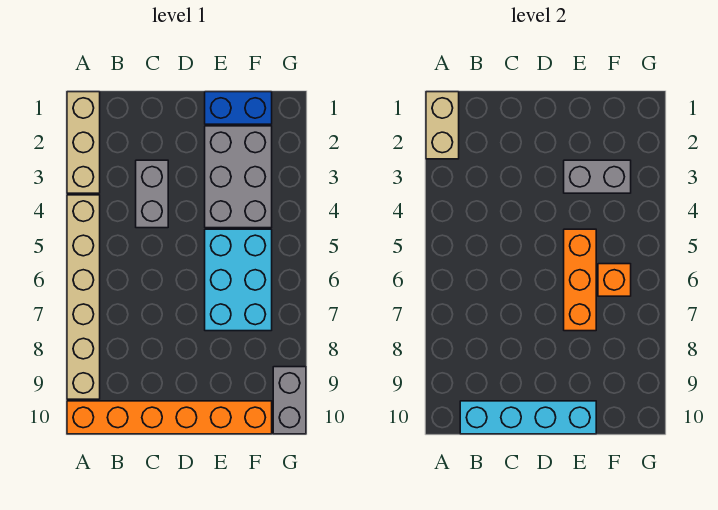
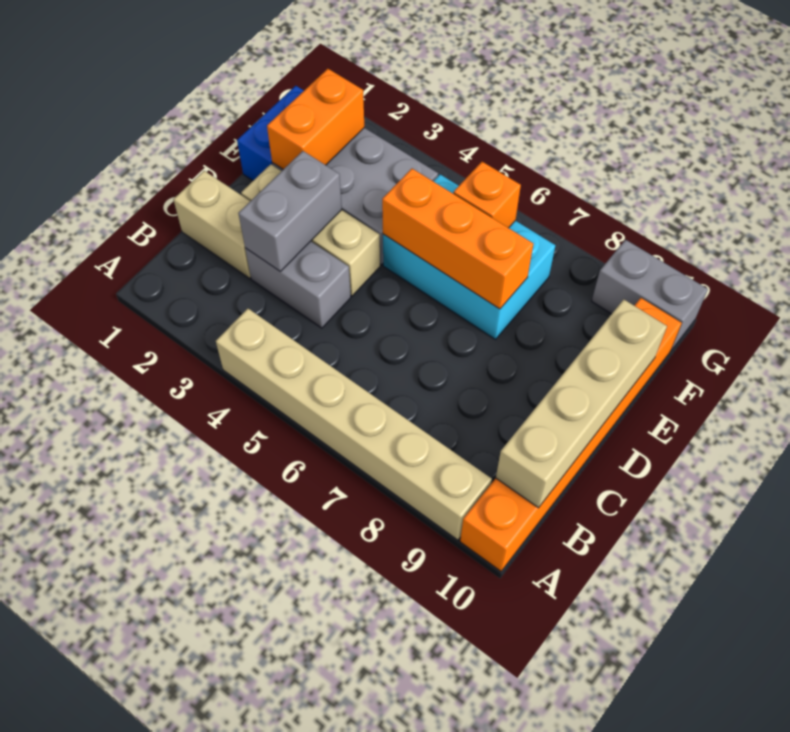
tan brick A1:A3 level 1 -> tan brick D2:D4 level 1
tan brick A1:A2 level 2 -> tan brick C1:C2 level 1
cyan brick B10:E10 level 2 -> tan brick B10:E10 level 2
none -> orange brick E2:F2 level 2
grey brick E3:F3 level 2 -> grey brick C3:D3 level 2

